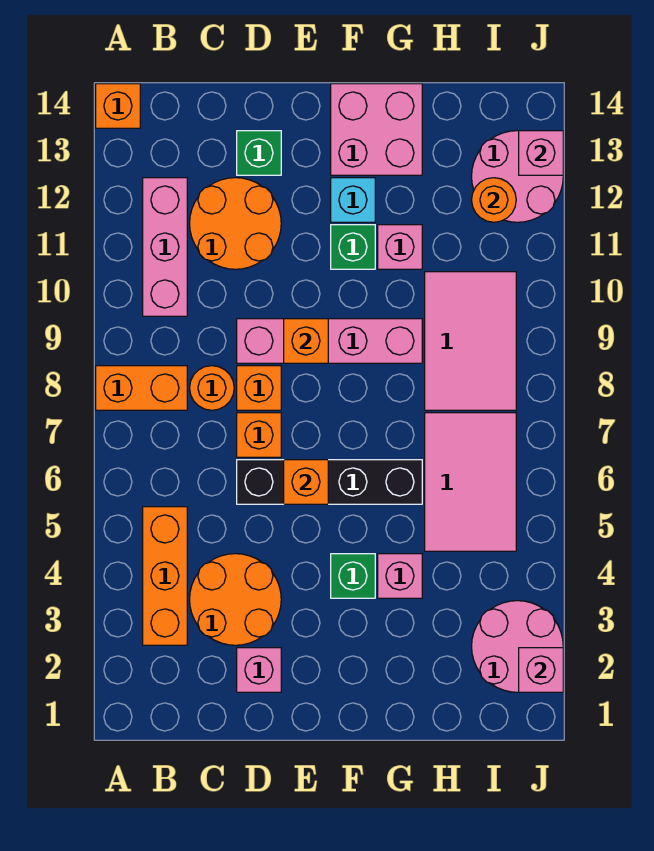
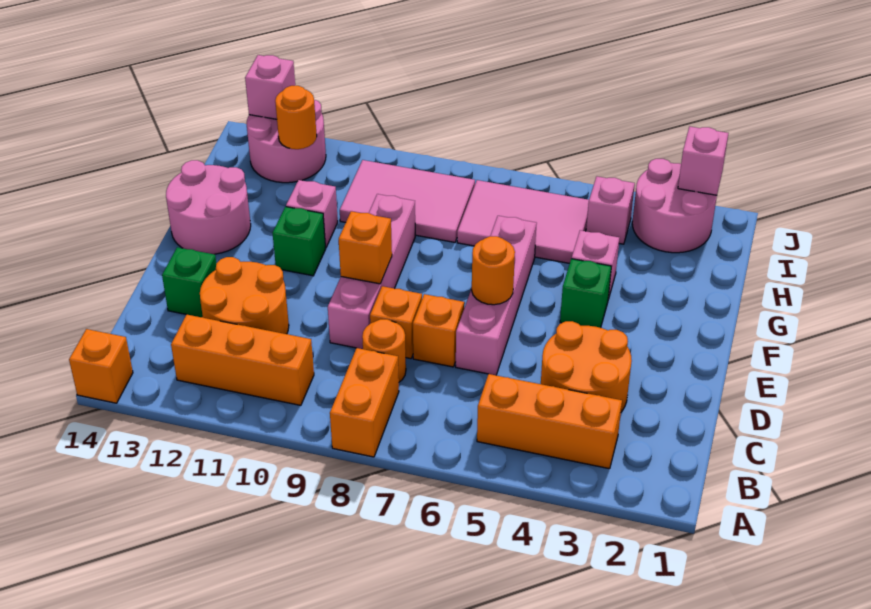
pink brick B10:B12 level 1 -> orange brick B10:B12 level 1
pink brick D2 level 1 -> pink brick I4 level 1
black brick D6:G6 level 1 -> pink brick D6:G6 level 1
orange brick E6 level 2 -> orange round brick E6 level 2
cyan brick F12 level 1 -> none
pink brick F13:G14 level 1 -> pink round brick F13:G14 level 1

